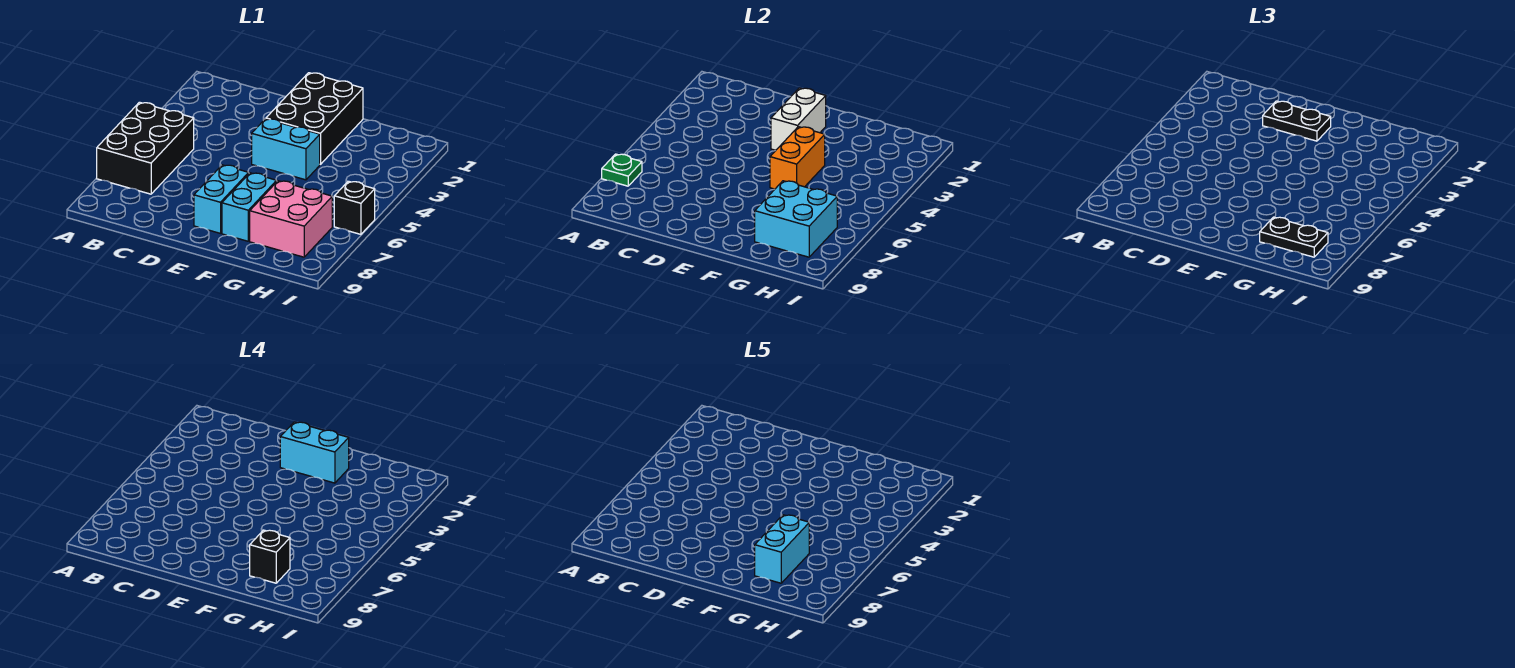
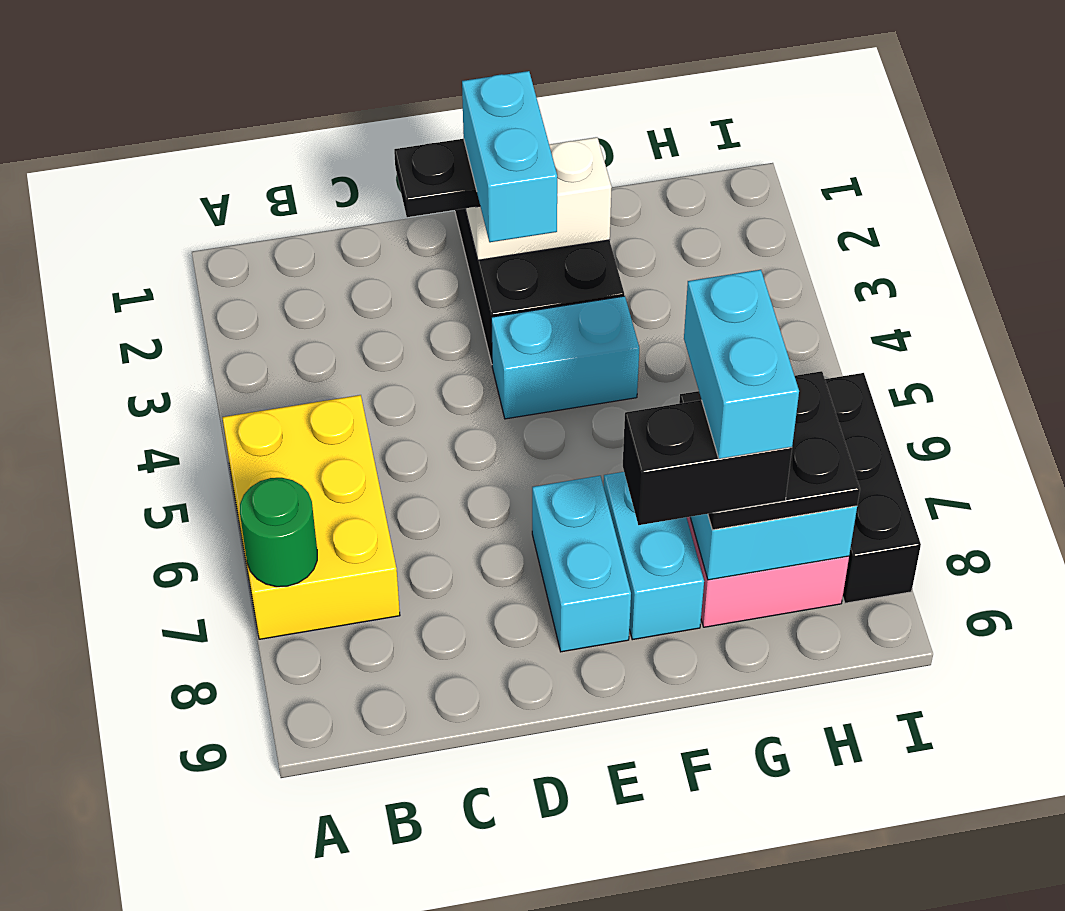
black brick A5:B7 level 1 -> yellow brick A5:B7 level 1
green plate A7 level 2 -> green round brick A7 level 2
white brick E2:E3 level 2 -> white brick E2:F2 level 2
cyan brick E2:F2 level 4 -> cyan brick E2:E3 level 4
orange brick F4:F5 level 2 -> none
black plate G8:H8 level 3 -> black plate G7:H8 level 3
black brick G8 level 4 -> black brick F8:G8 level 4
black brick I6 level 1 -> black brick I6:I8 level 1

